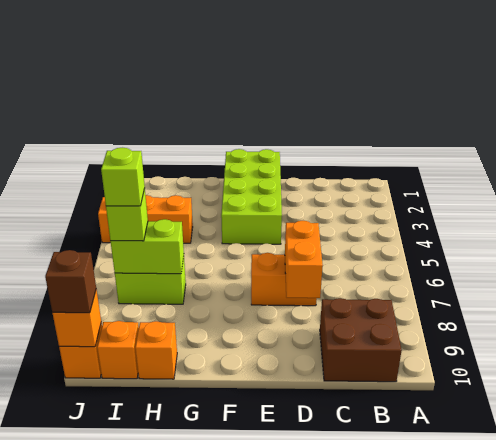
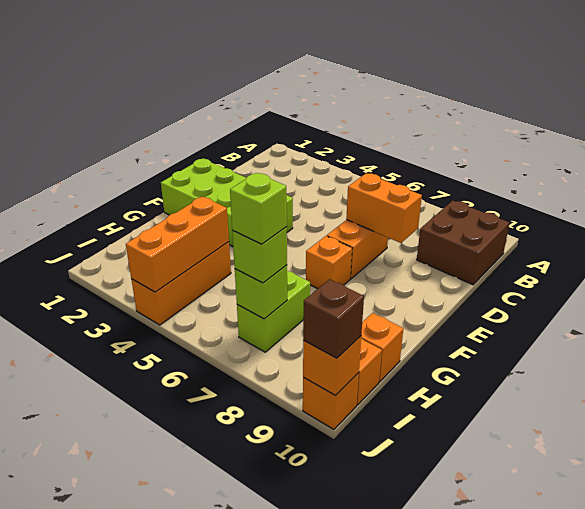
none -> orange brick F7 level 1
none -> orange brick H4:J4 level 2
lime brick H7:I7 level 2 -> lime brick I7 level 2

